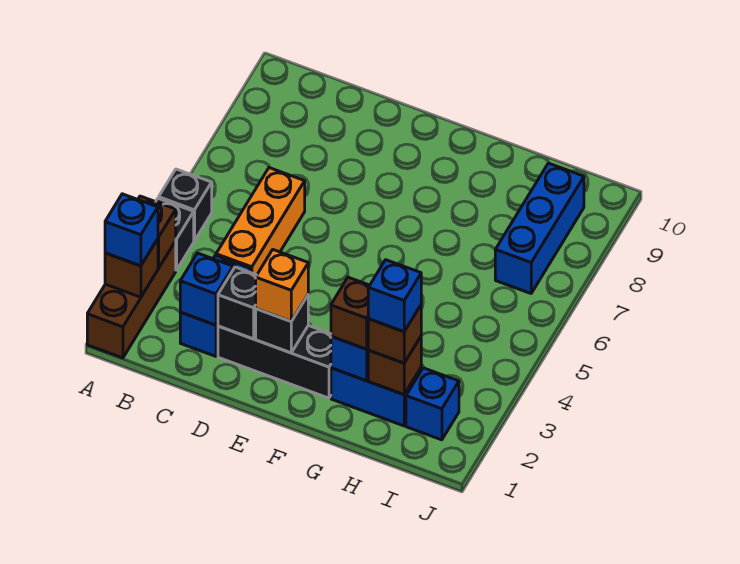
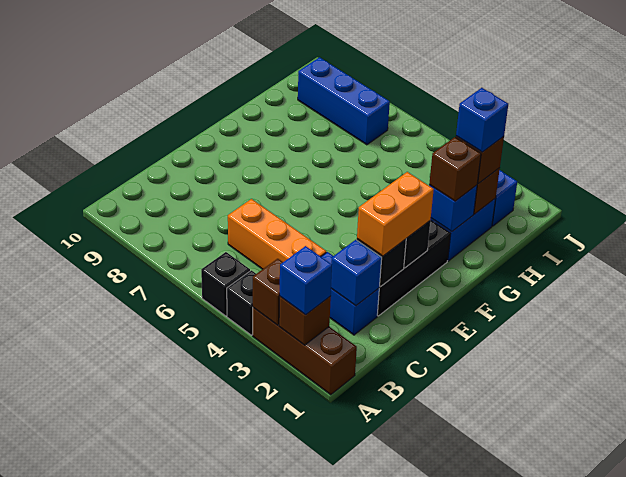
orange brick E2 level 3 -> orange brick D2:E2 level 3

